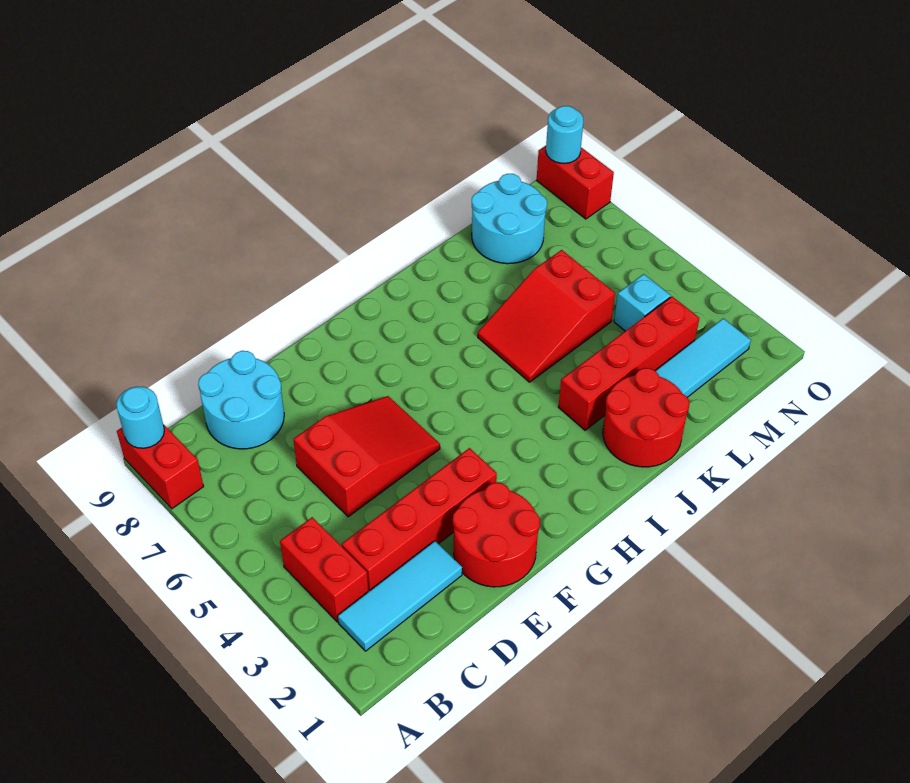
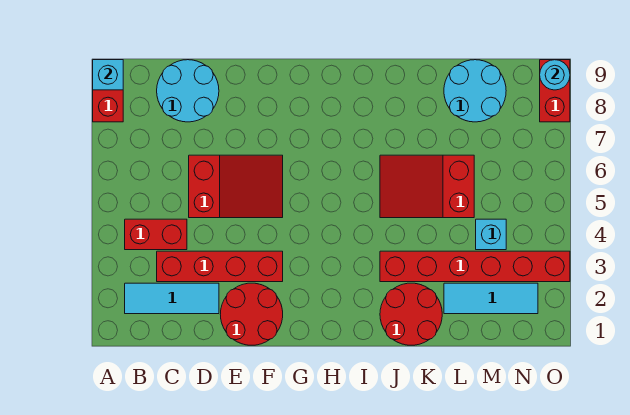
cyan round brick A9 level 2 -> cyan brick A9 level 2
red brick B3:B4 level 1 -> red brick B4:C4 level 1
red brick J3:M3 level 1 -> red brick J3:O3 level 1

